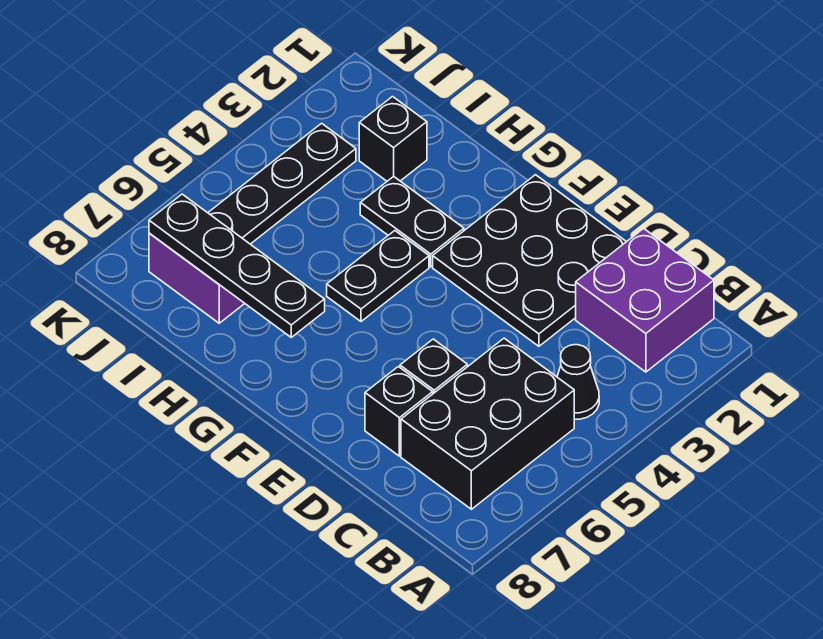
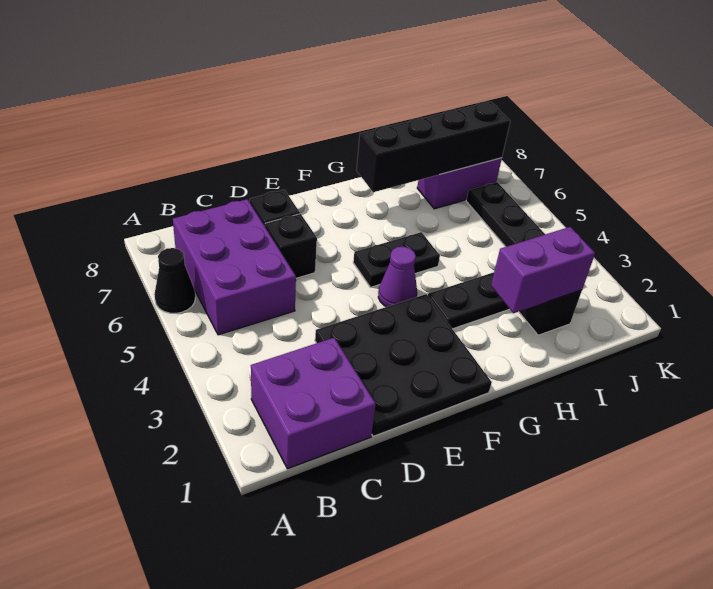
black cone B4 level 1 -> black cone A6 level 1
black brick B5:C7 level 1 -> purple brick B5:C7 level 1
none -> purple cone F4 level 1
black plate G4:G5 level 1 -> black plate F5:G5 level 1
black plate G7:J7 level 2 -> black brick G7:J7 level 2
none -> purple brick H2:I2 level 2

